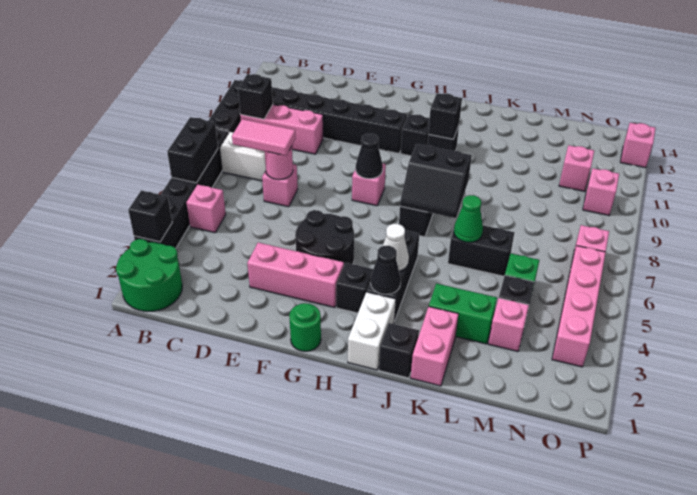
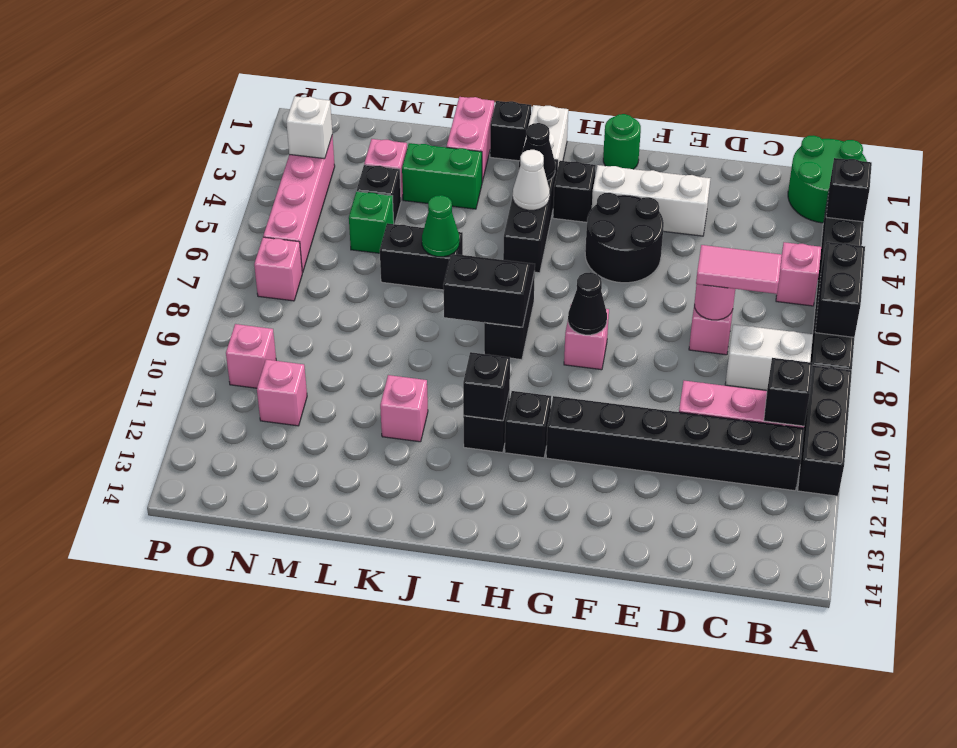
pink brick E3:G3 level 1 -> white brick E3:G3 level 1
none -> white brick O3 level 2
pink brick P13 level 1 -> pink brick K11 level 1

